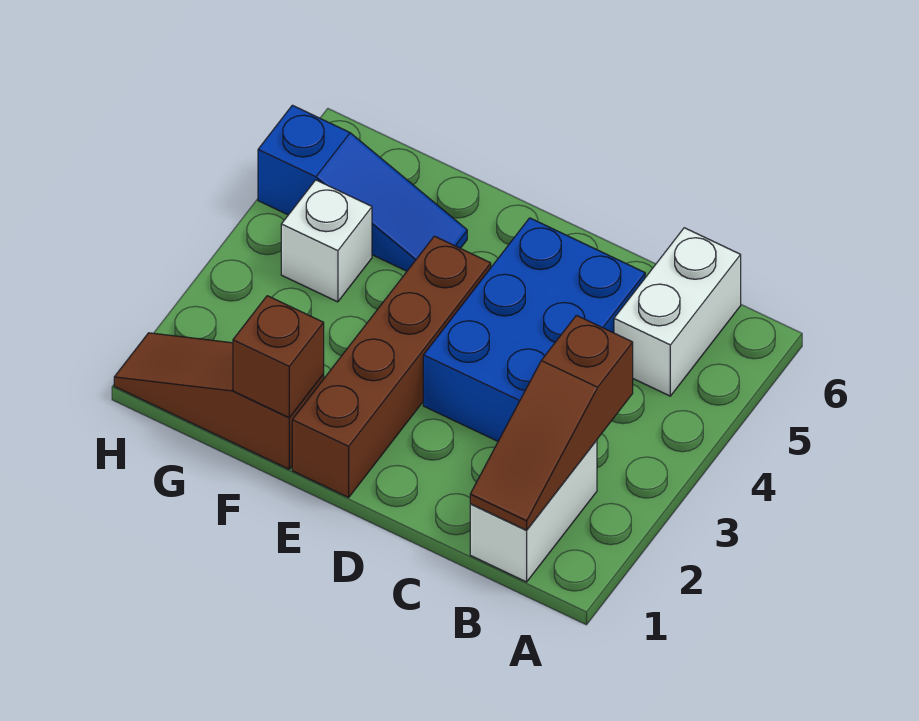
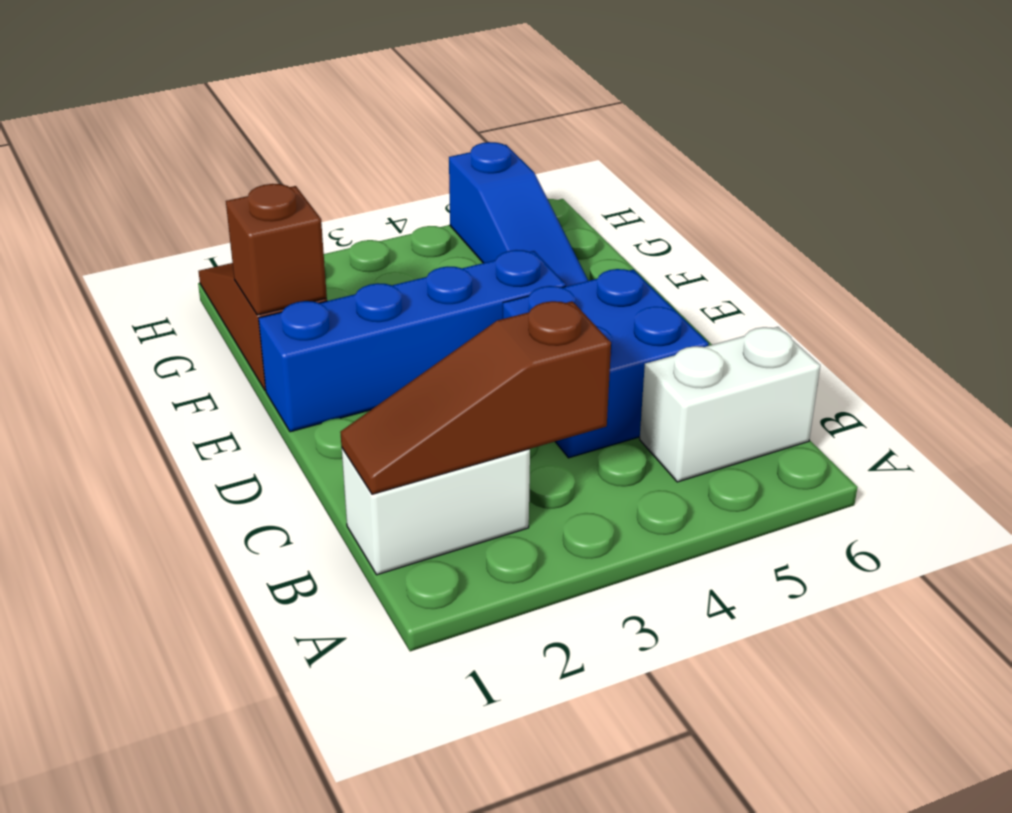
blue brick C3:D5 level 1 -> blue brick C4:D5 level 1
brown brick E1:E4 level 1 -> blue brick E1:E4 level 1
white brick G4 level 1 -> none

